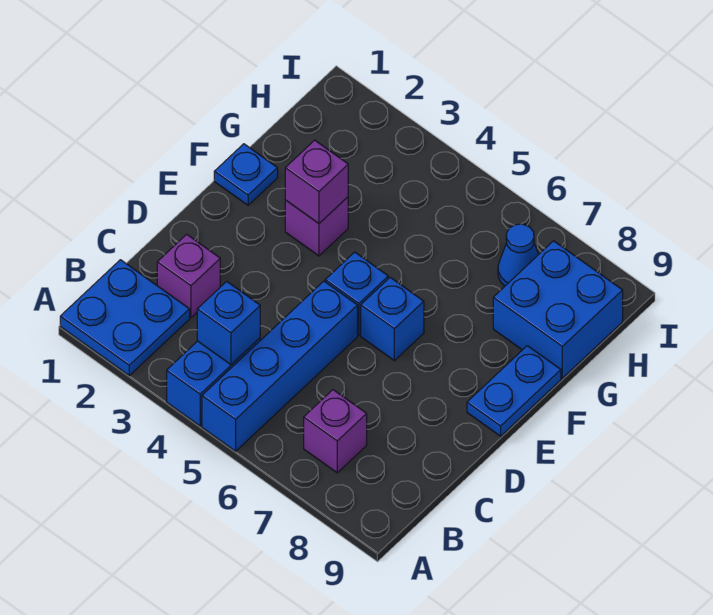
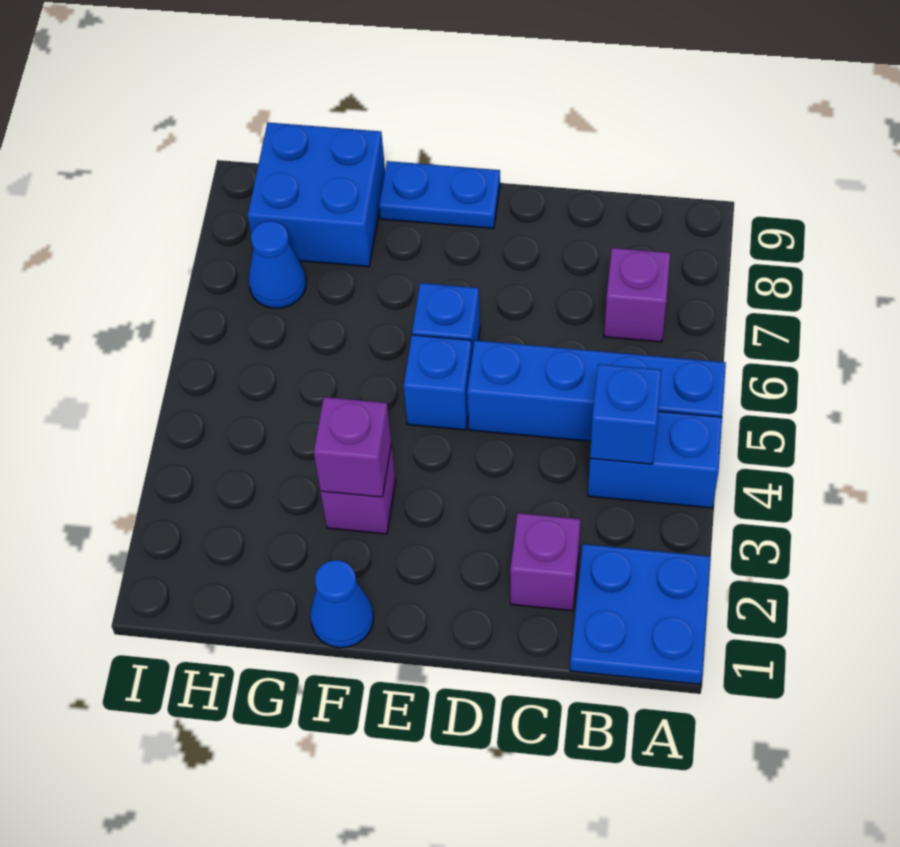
blue plate F1 level 1 -> blue cone F1 level 1

